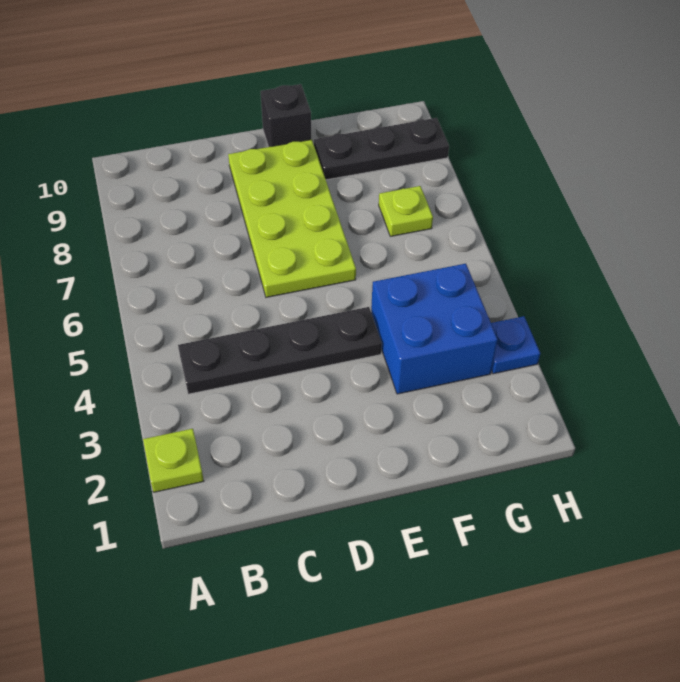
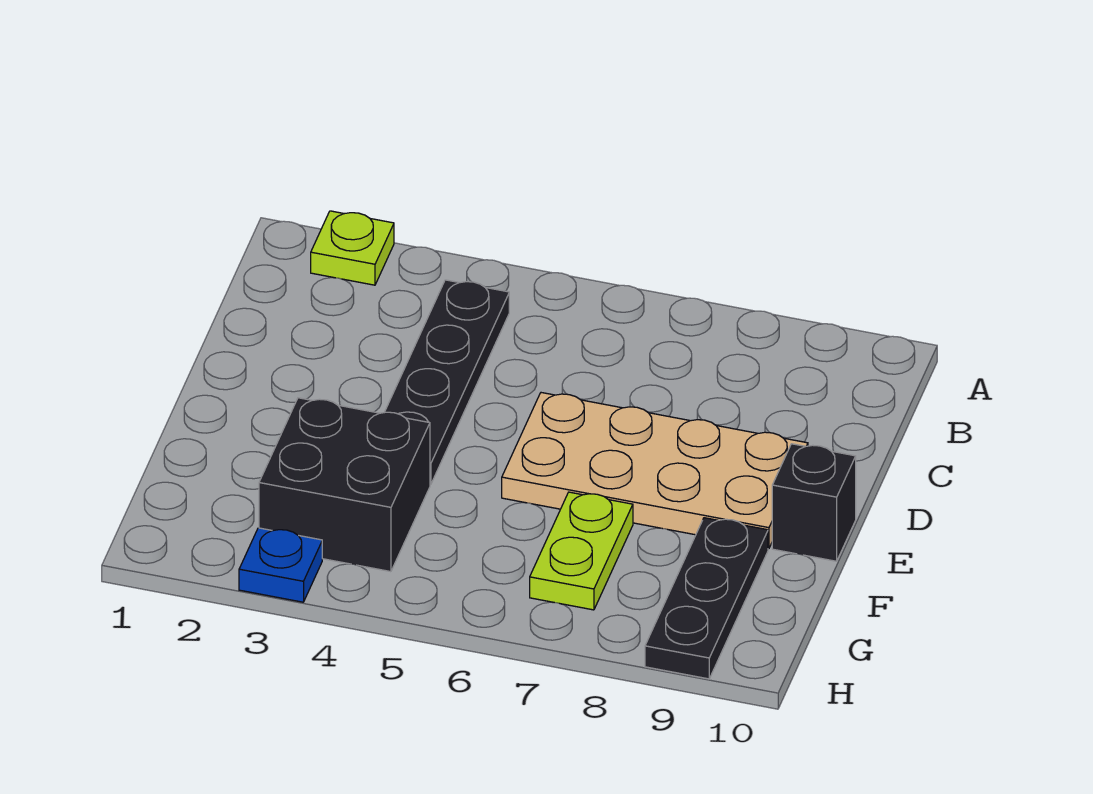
lime plate D6:E9 level 1 -> tan plate D6:E9 level 1
blue brick F3:G4 level 1 -> black brick F3:G4 level 1
lime plate G7 level 1 -> lime plate F7:G7 level 1

